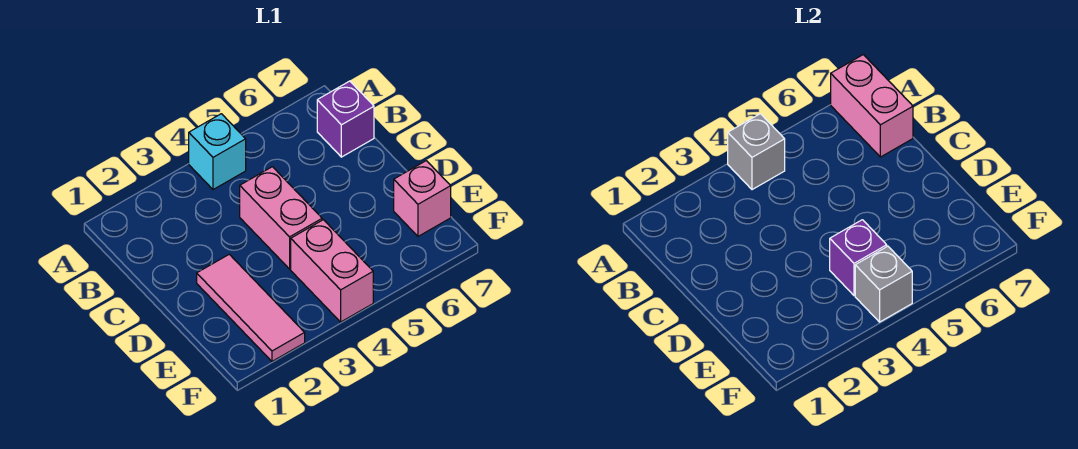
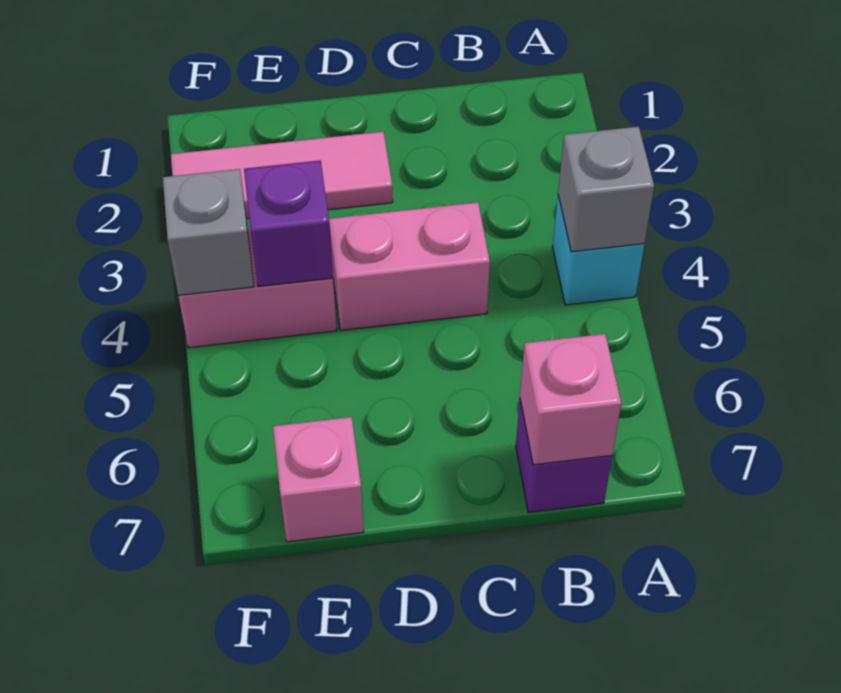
pink brick A7:B7 level 2 -> pink brick B7 level 2

